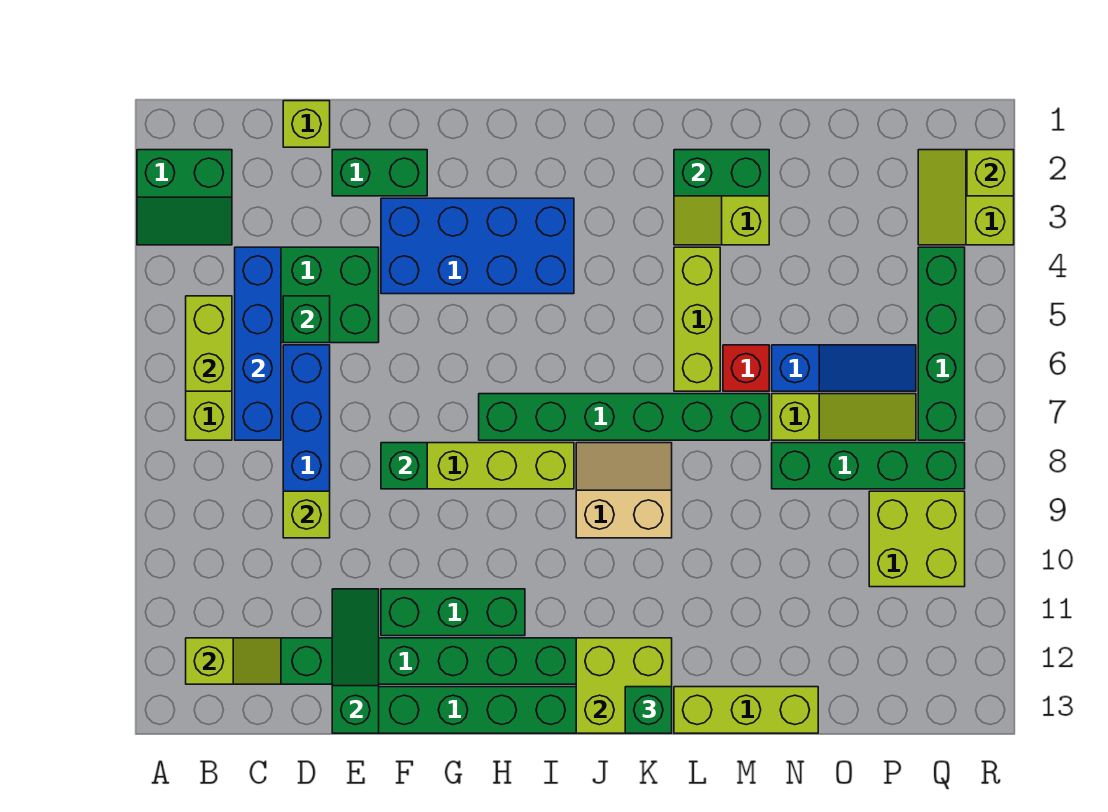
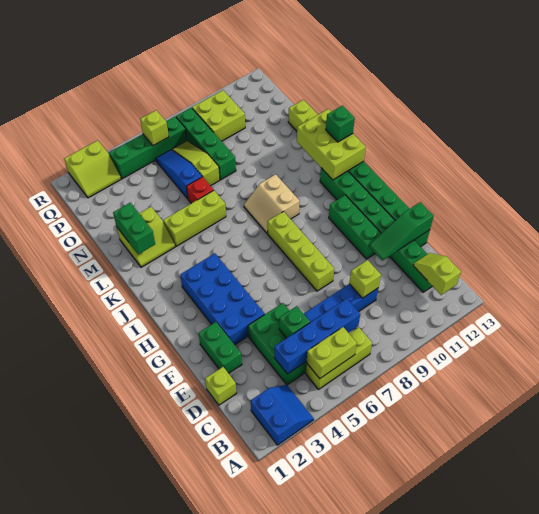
green slope A2:B3 level 1 top 2 -> blue slope A2:B3 level 1 top 2
green brick F8 level 2 -> none
green brick H7:M7 level 1 -> none
lime brick J12:K13 level 2 -> lime brick J12:L13 level 2
lime brick R2 level 2 -> lime brick Q6 level 2

